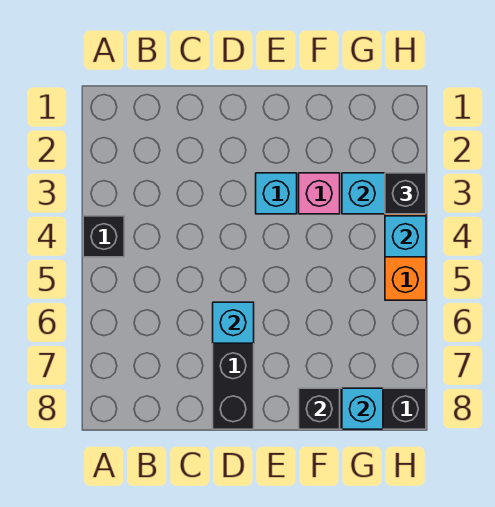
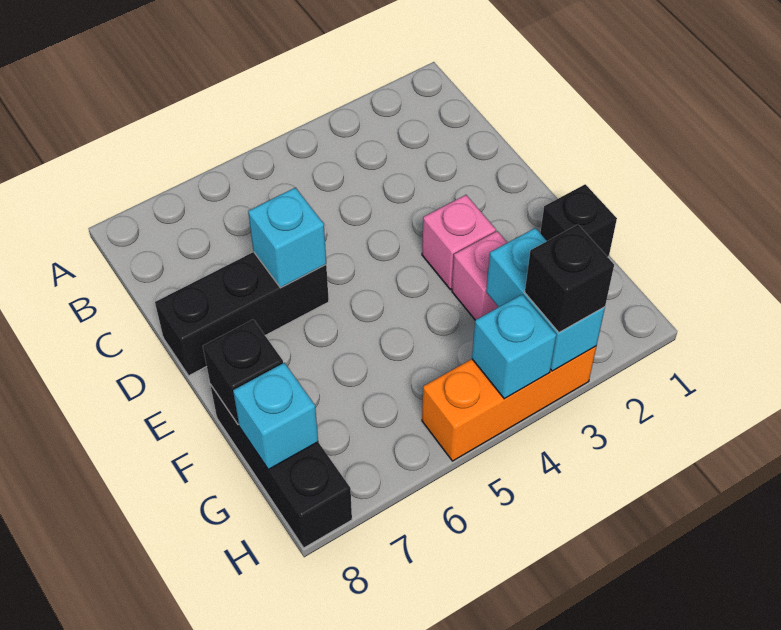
black brick A4 level 1 -> black brick F1 level 1
cyan brick E3 level 1 -> pink brick E3 level 1

